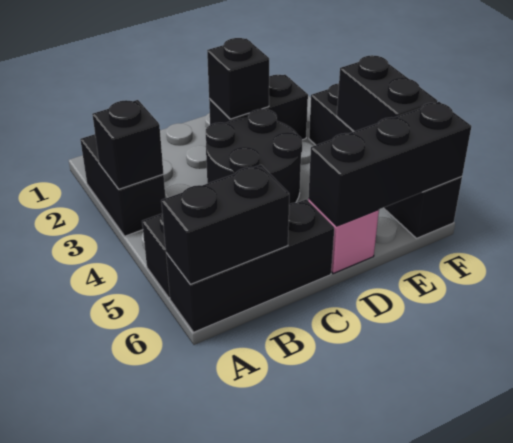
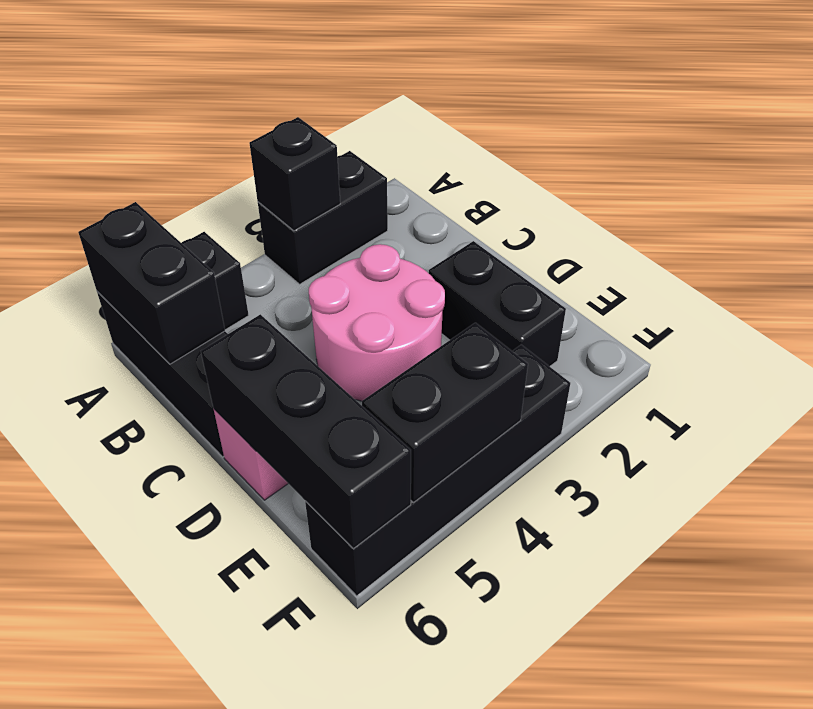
black round brick C3:D4 level 1 -> pink round brick C3:D4 level 1
black brick D2 level 2 -> none

